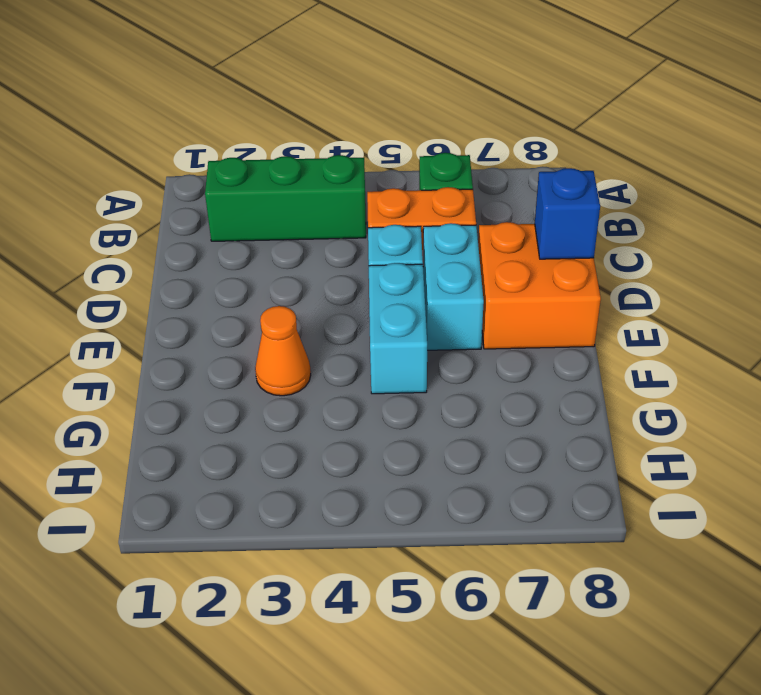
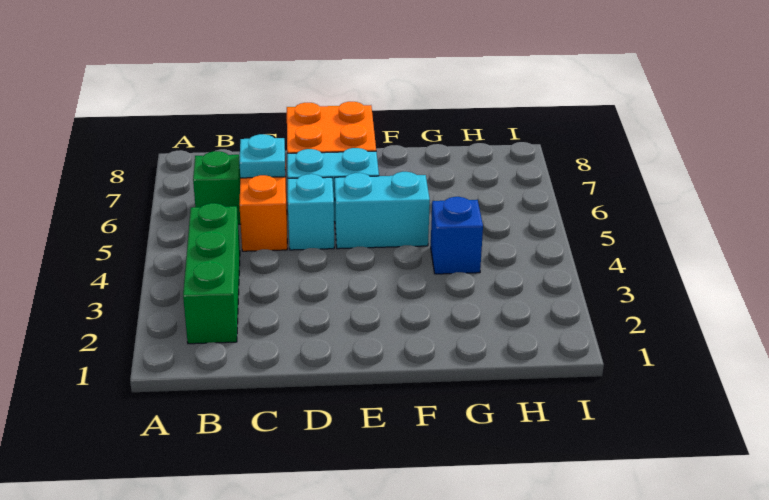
none -> cyan plate C6 level 2
blue brick D8 level 2 -> blue brick G4 level 1
orange cone F3 level 1 -> none

